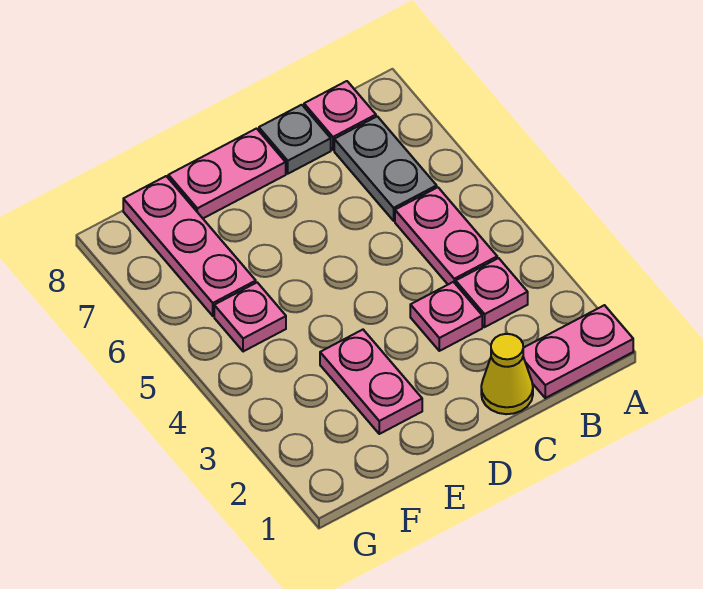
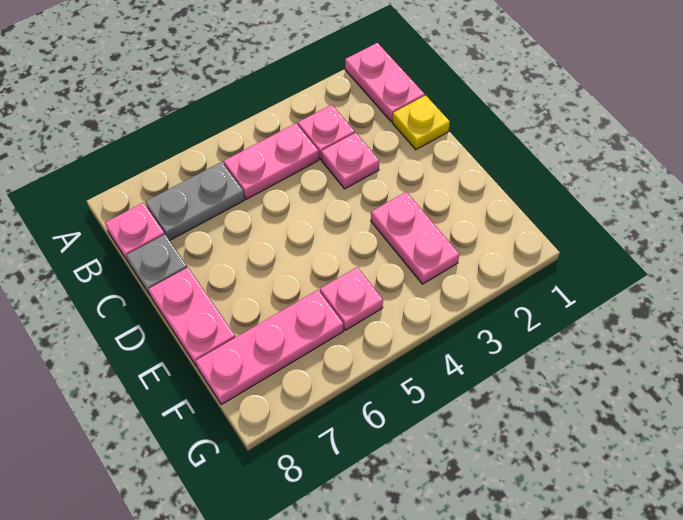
yellow cone C1 level 1 -> yellow plate C1 level 1
pink plate E2:E3 level 1 -> pink plate E3:F3 level 1

